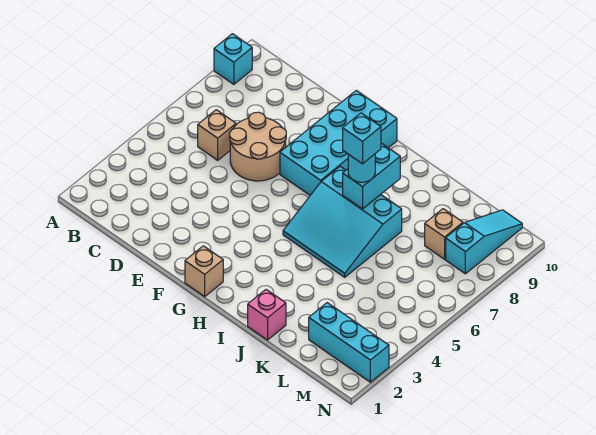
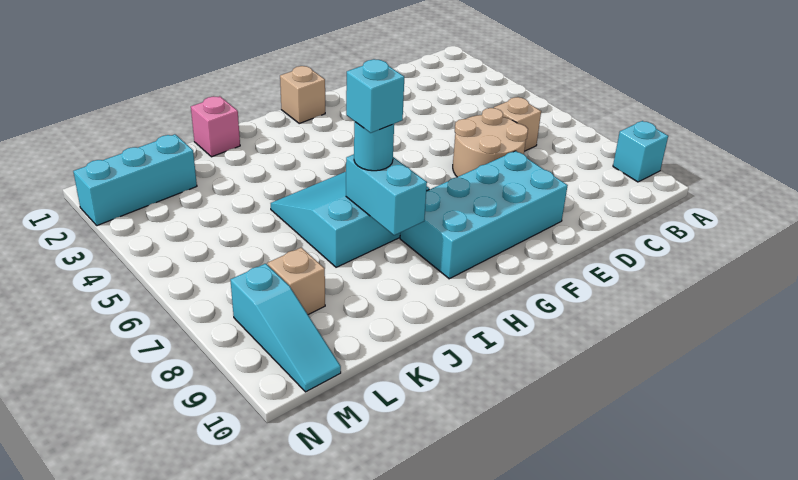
cyan brick F7:G10 level 1 -> cyan brick E8:H9 level 1

